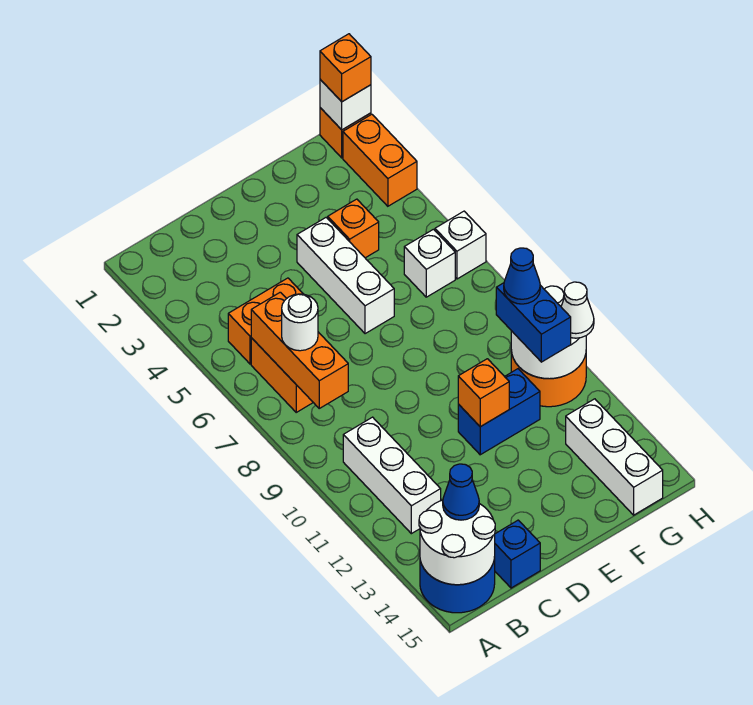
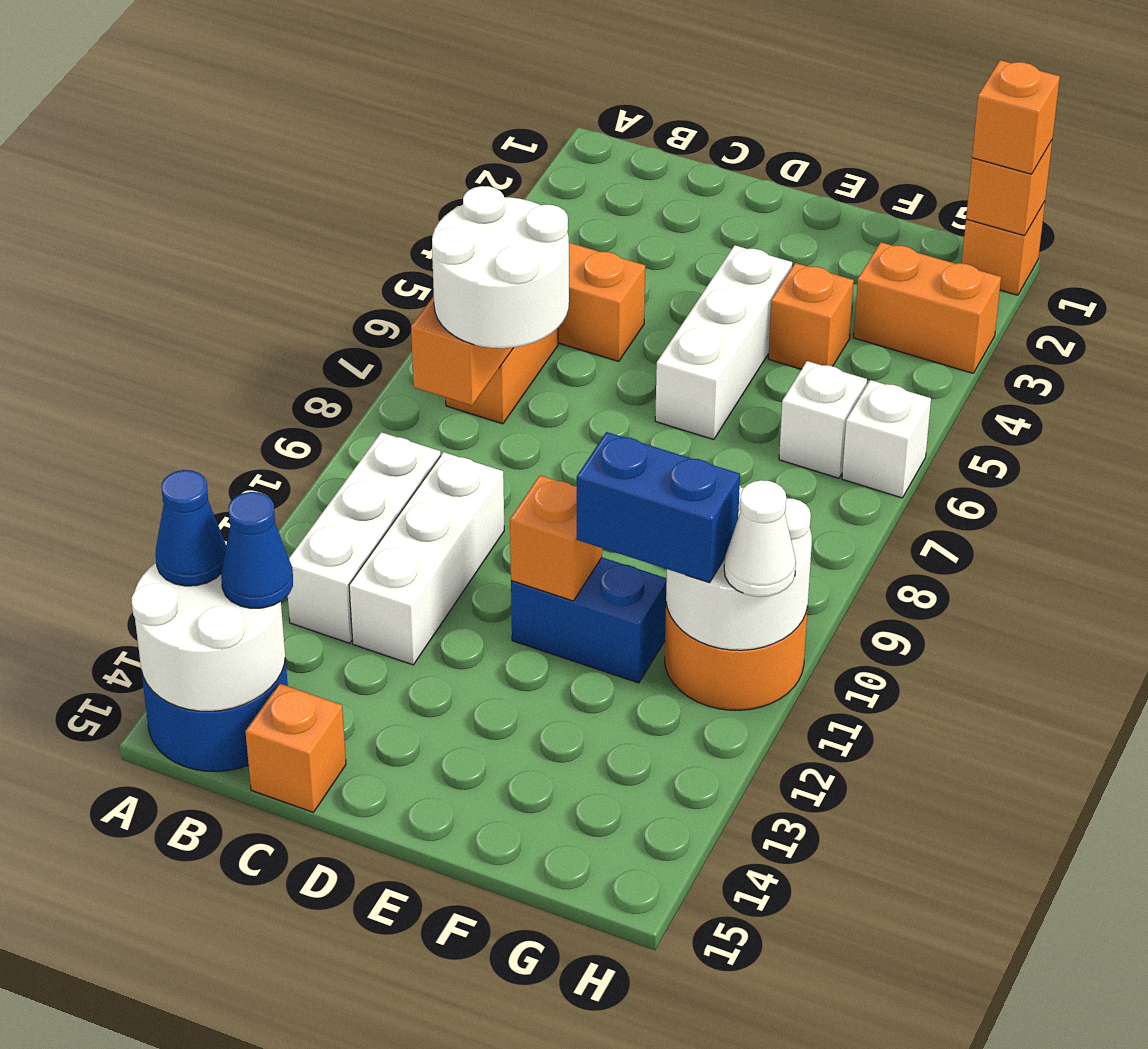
white round brick B7 level 3 -> white round brick B7:C8 level 3
blue brick C15 level 1 -> orange brick C15 level 1
blue brick G10:G11 level 3 -> blue brick F11:G11 level 3
blue cone G10 level 4 -> blue cone A14 level 3
white brick G13:G15 level 1 -> white brick C10:C12 level 1
white brick H1 level 2 -> orange brick H1 level 2
orange brick H2:H3 level 1 -> orange brick G3:H3 level 1

